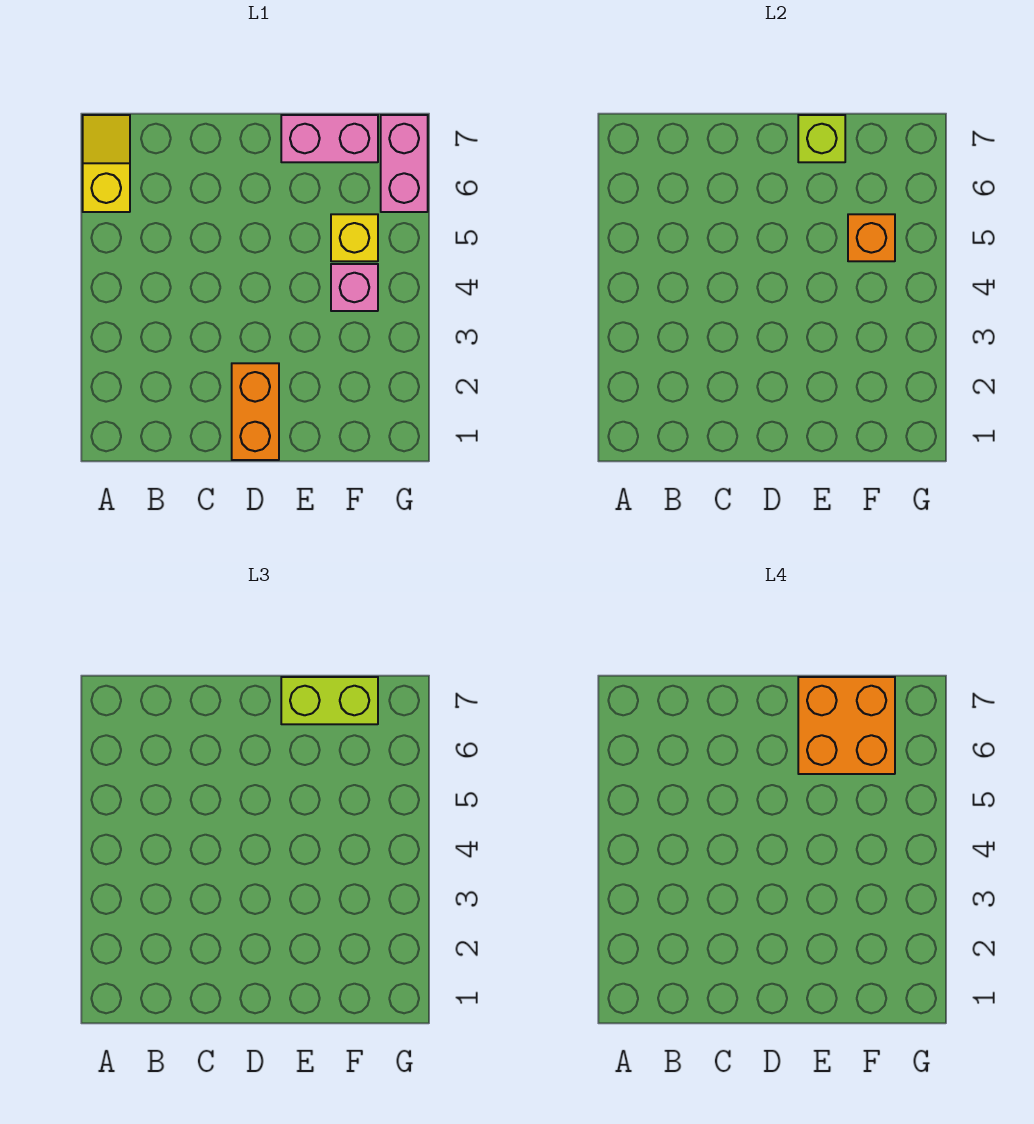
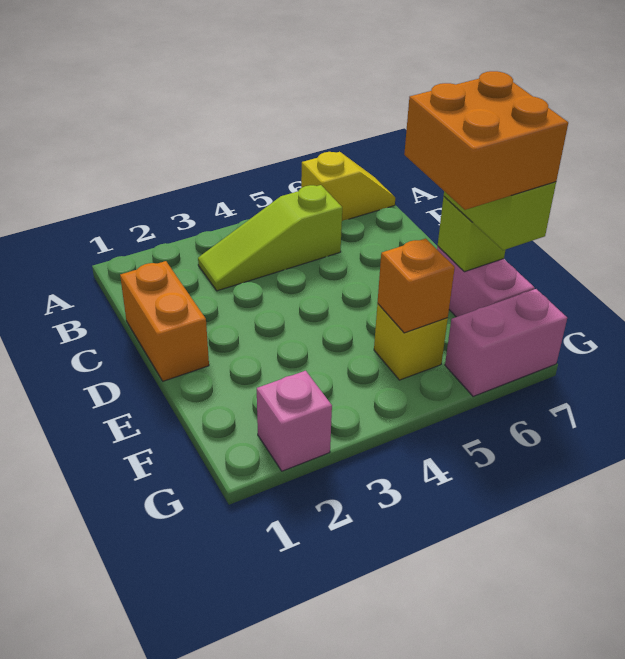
none -> lime slope B3:B5 level 1 top 5
orange brick D1:D2 level 1 -> orange brick C1:D1 level 1
pink brick F4 level 1 -> pink brick G2 level 1

